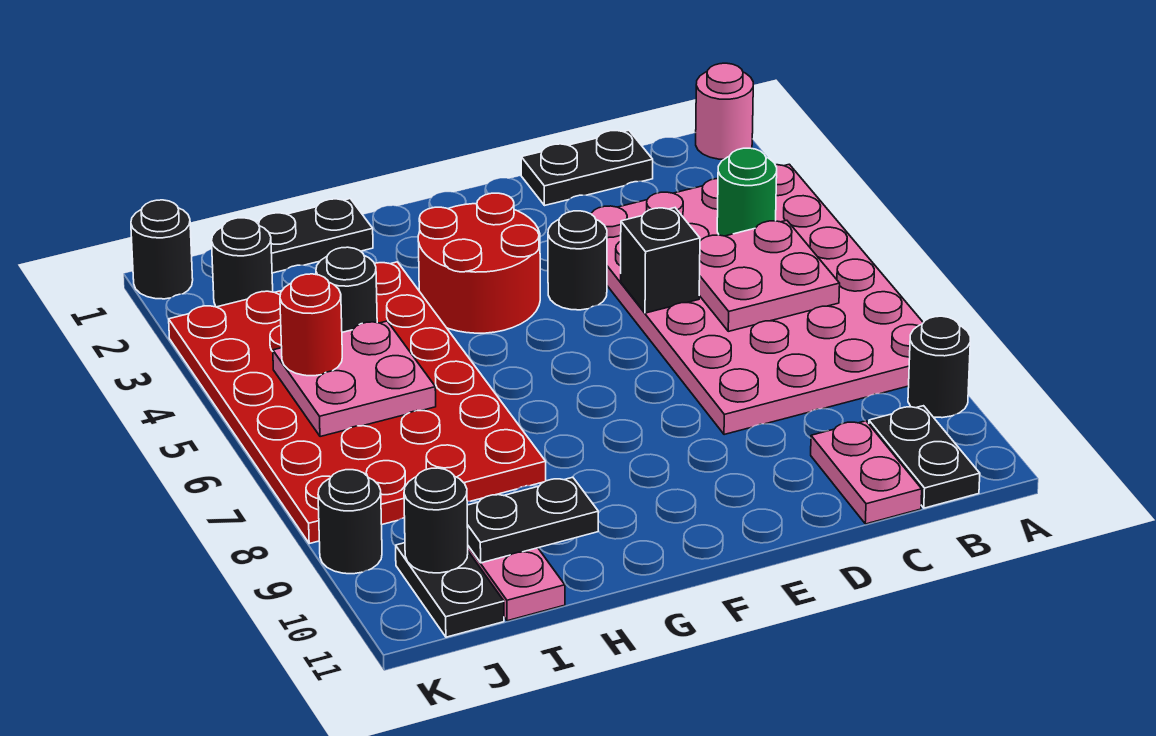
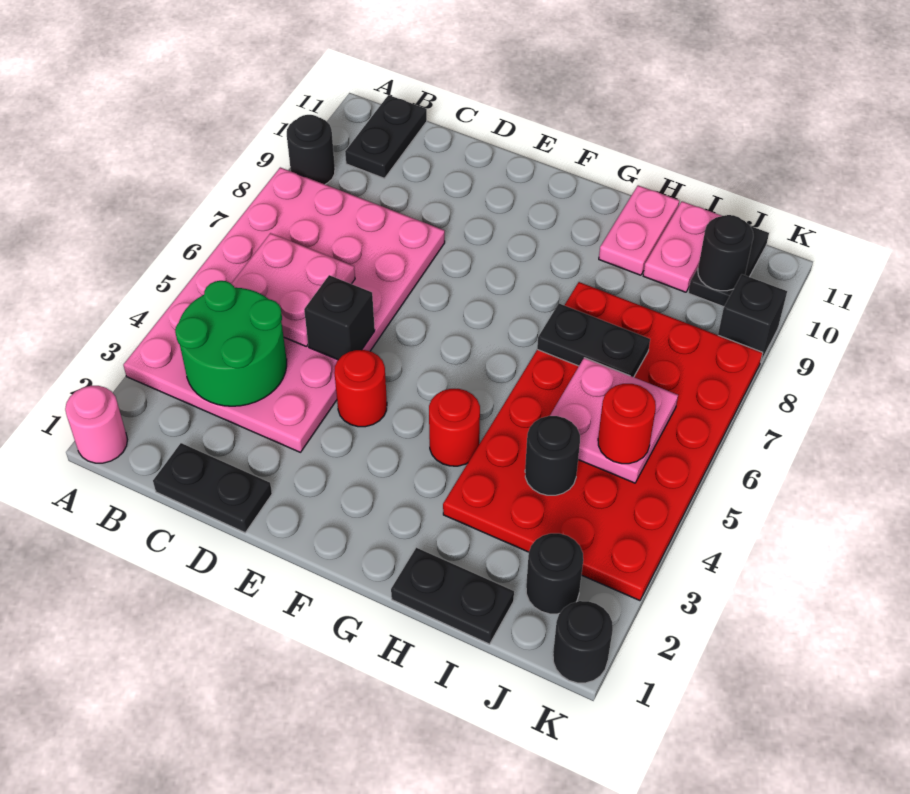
green round brick B4 level 2 -> green round brick B3:C4 level 2
pink plate C10:C11 level 1 -> pink plate H10:H11 level 1
black round brick E4 level 1 -> red round brick E4 level 1
red round brick F3:G4 level 1 -> red round brick G4 level 1
black plate H10:I10 level 2 -> black plate H7:I7 level 2
black round brick K9 level 1 -> black brick K9 level 1

